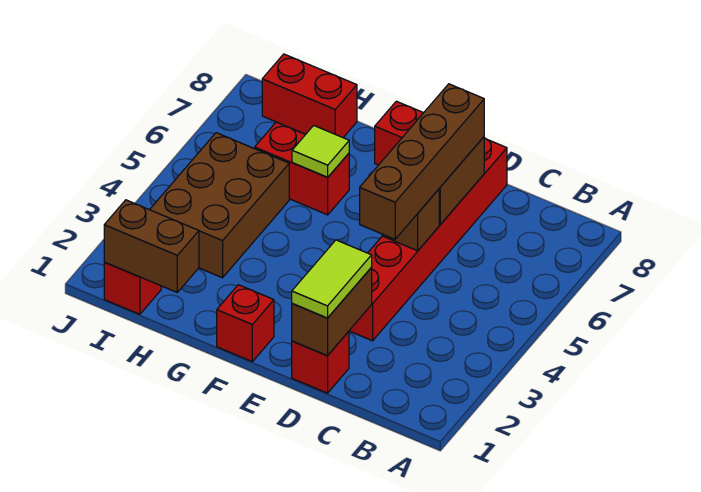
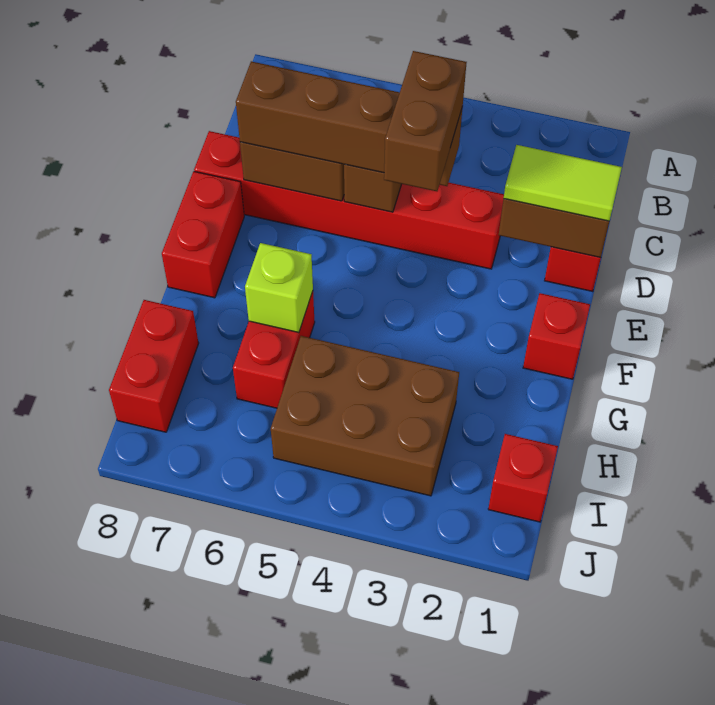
lime tile G6 level 2 -> lime brick G6 level 2
brown brick H1:I1 level 2 -> brown brick D4:E4 level 4

